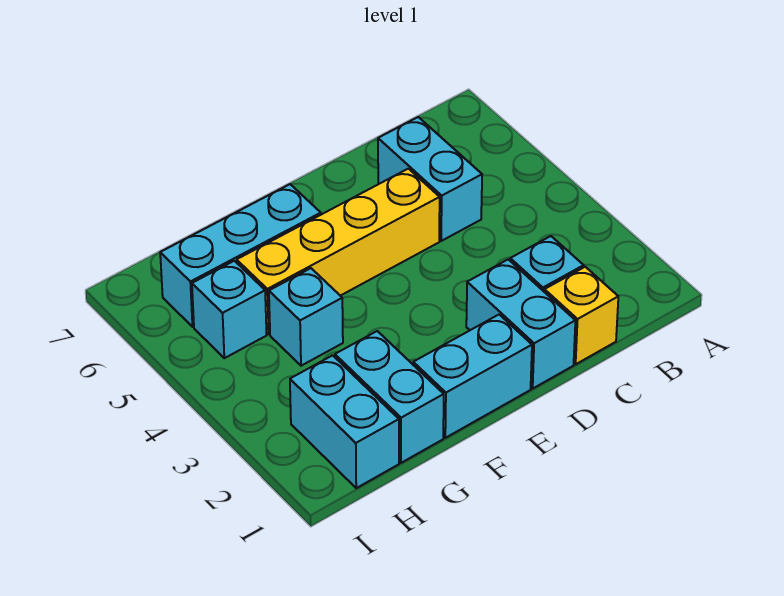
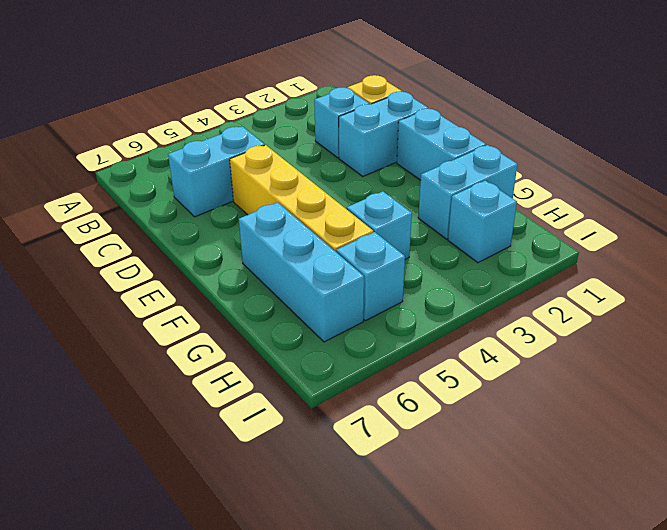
cyan brick H1:H2 level 1 -> cyan brick H2 level 1

